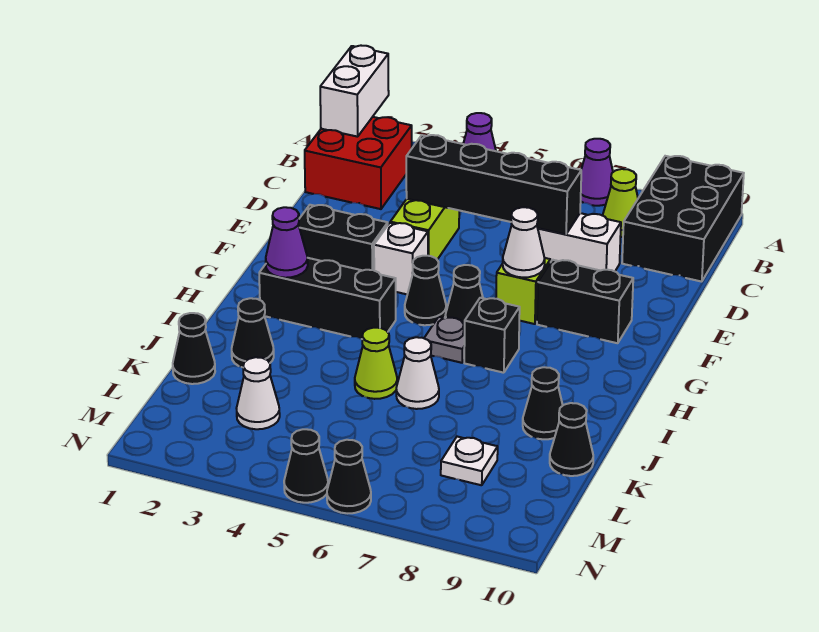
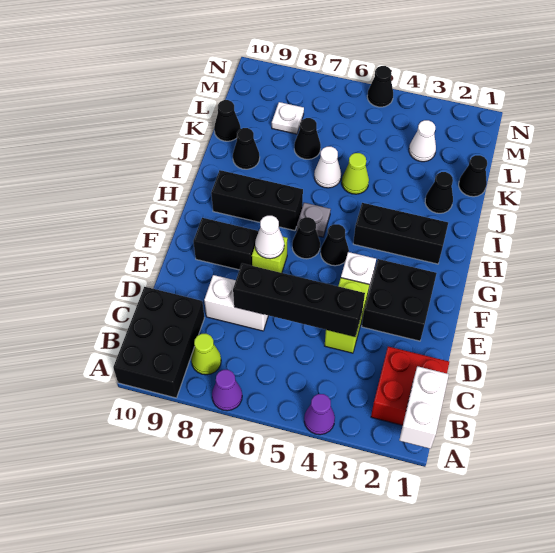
black brick F2:F3 level 1 -> black brick E2:F3 level 1
purple cone H2 level 2 -> none
black brick H7 level 1 -> black brick H7:H9 level 1
black cone N6 level 1 -> black cone K7 level 1

